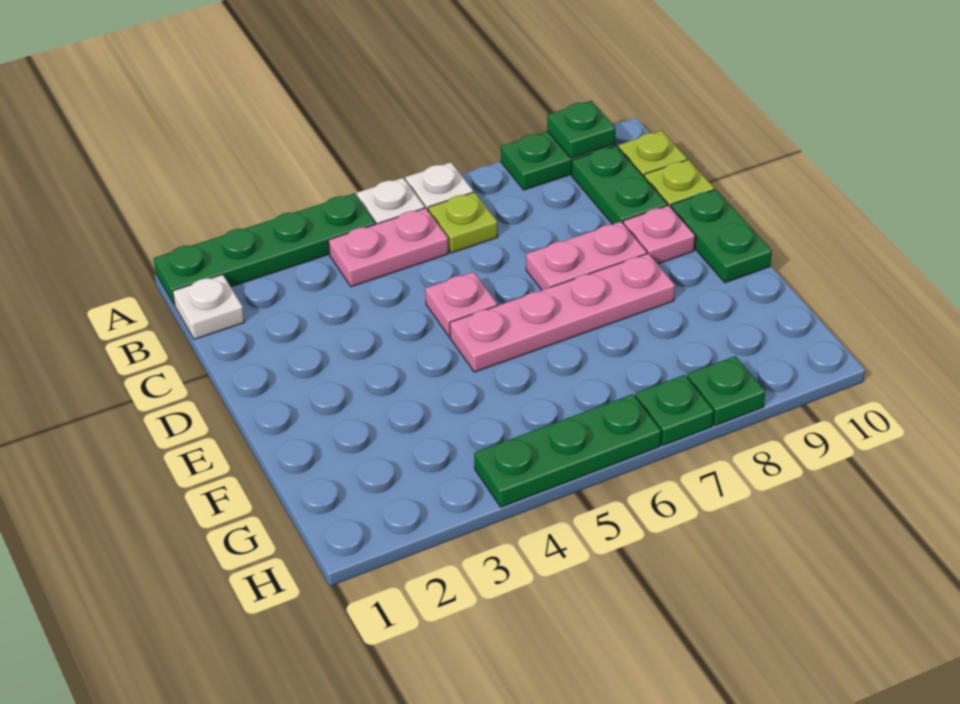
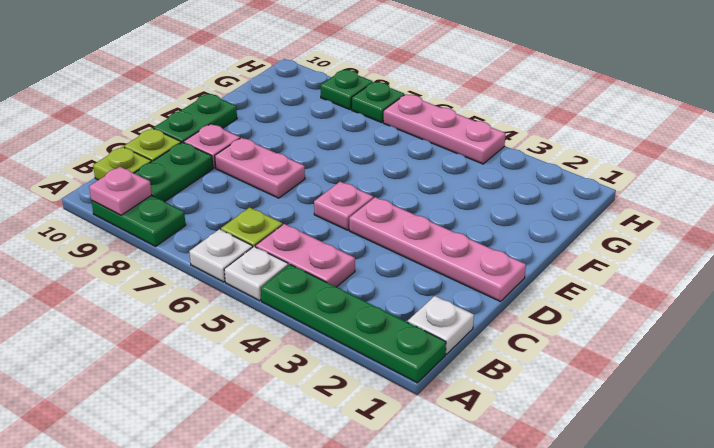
green plate A9 level 2 -> pink plate A9 level 2
pink plate E5:E8 level 1 -> pink plate D1:D4 level 1
green plate H4:H6 level 1 -> pink plate H4:H6 level 1

